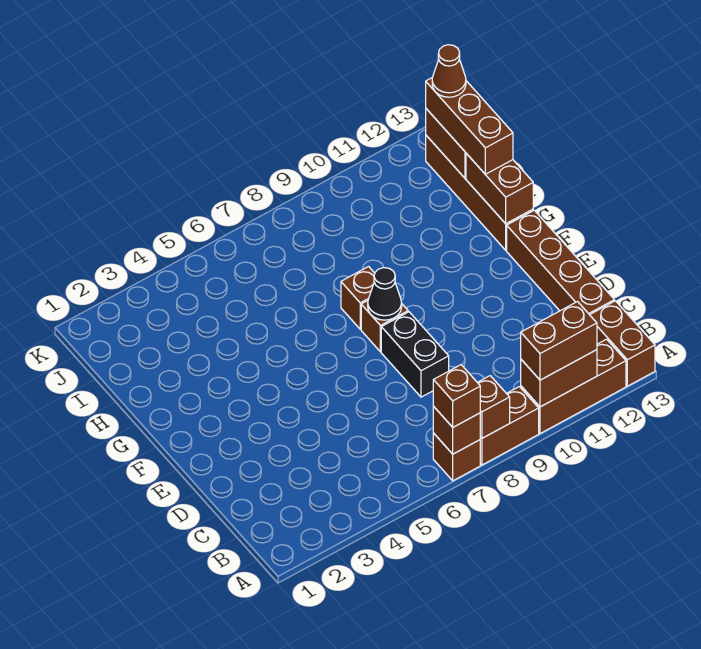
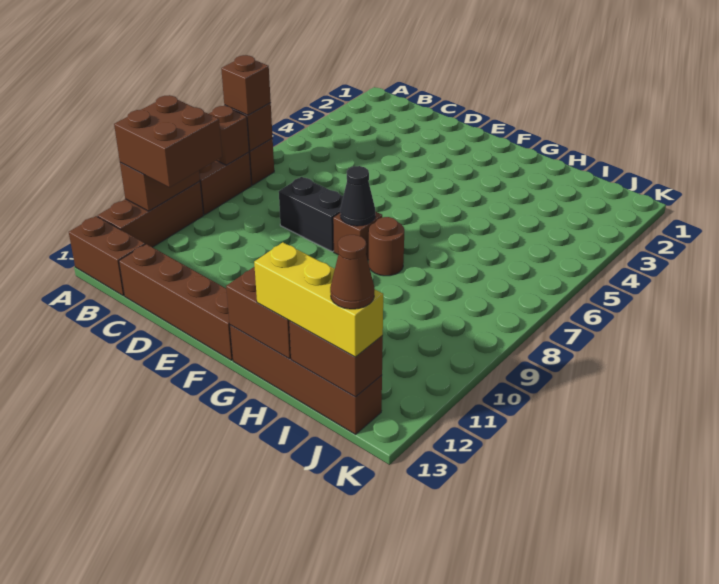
brown brick A10:A11 level 3 -> brown brick A10:B11 level 3
brown brick G8 level 1 -> brown round brick G8 level 1
brown brick H13:J13 level 3 -> yellow brick H13:J13 level 3

